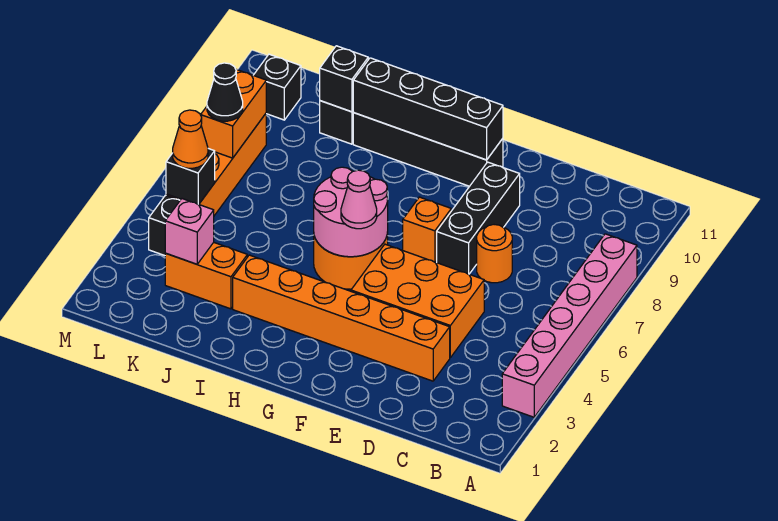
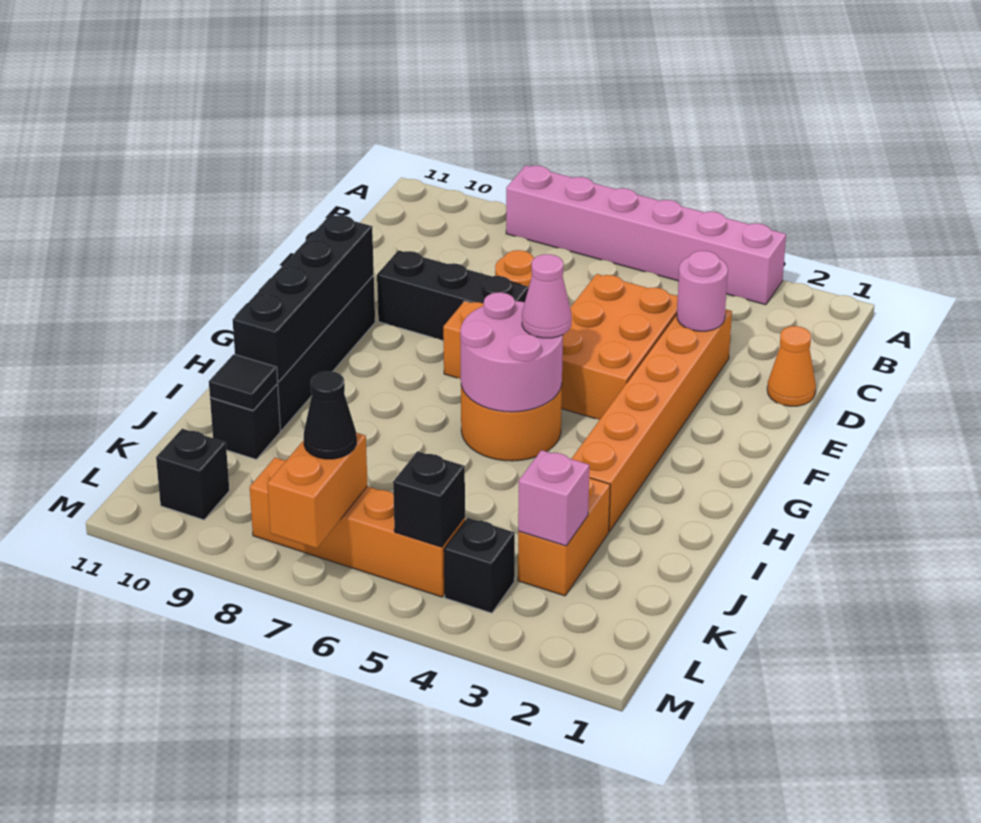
none -> pink round brick D3 level 2
black brick J10 level 2 -> black tile J10 level 2
orange cone L5 level 3 -> orange cone D1 level 1
orange brick L7:L8 level 2 -> orange brick L7:M7 level 2

